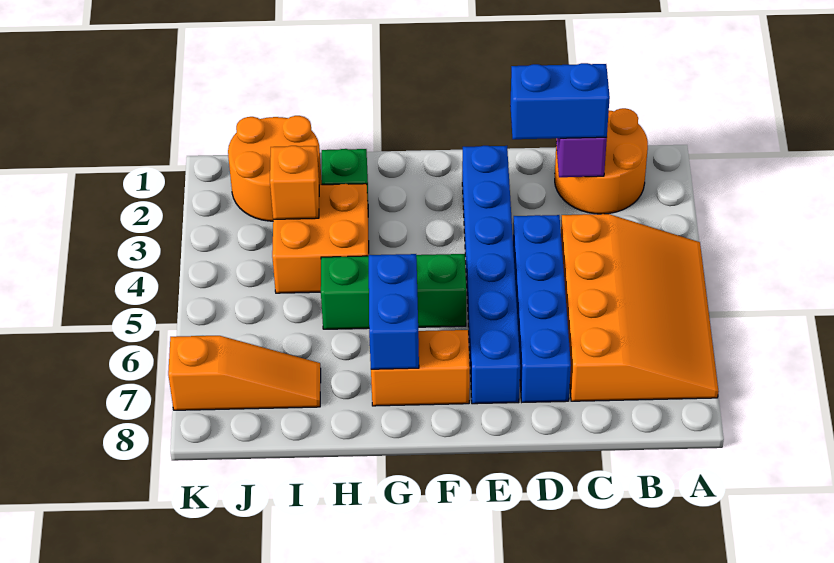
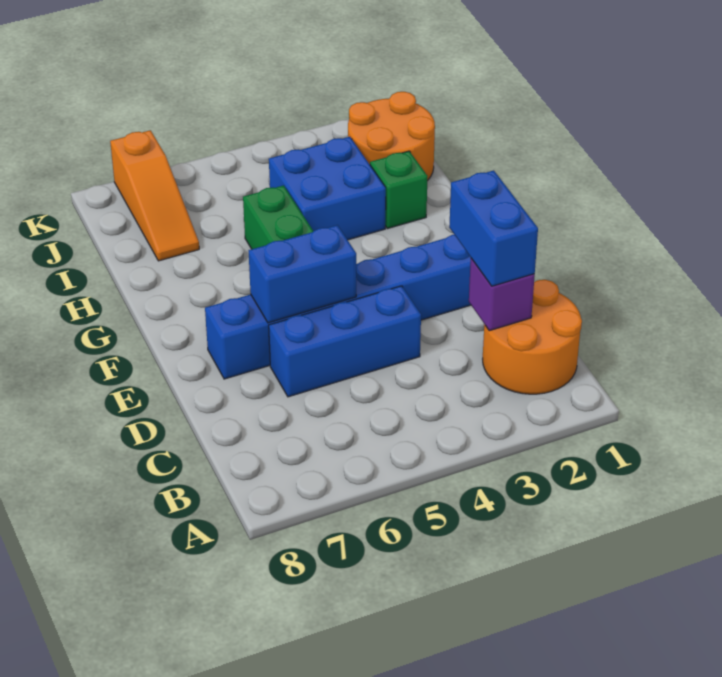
orange slope A4:C7 level 1 top C -> none
blue brick D4:D7 level 1 -> blue brick D4:D6 level 1
orange brick F7:G7 level 1 -> none
blue brick G6:G7 level 2 -> blue brick E5:E6 level 2
orange brick H3:I4 level 1 -> blue brick H3:I4 level 1
orange brick I3 level 2 -> none

